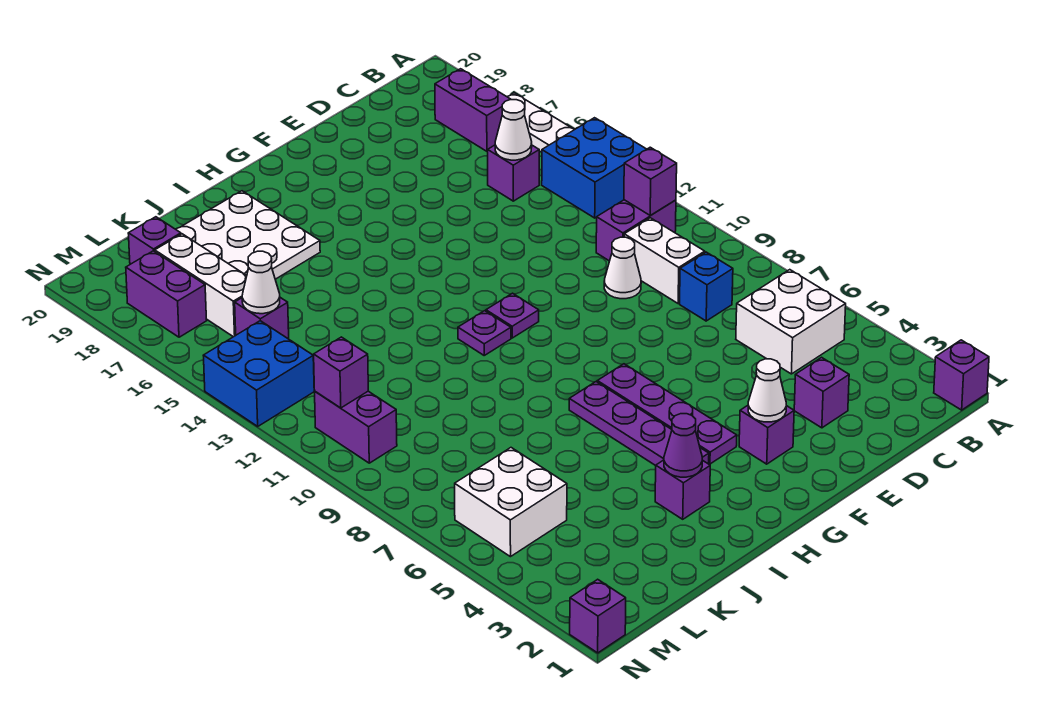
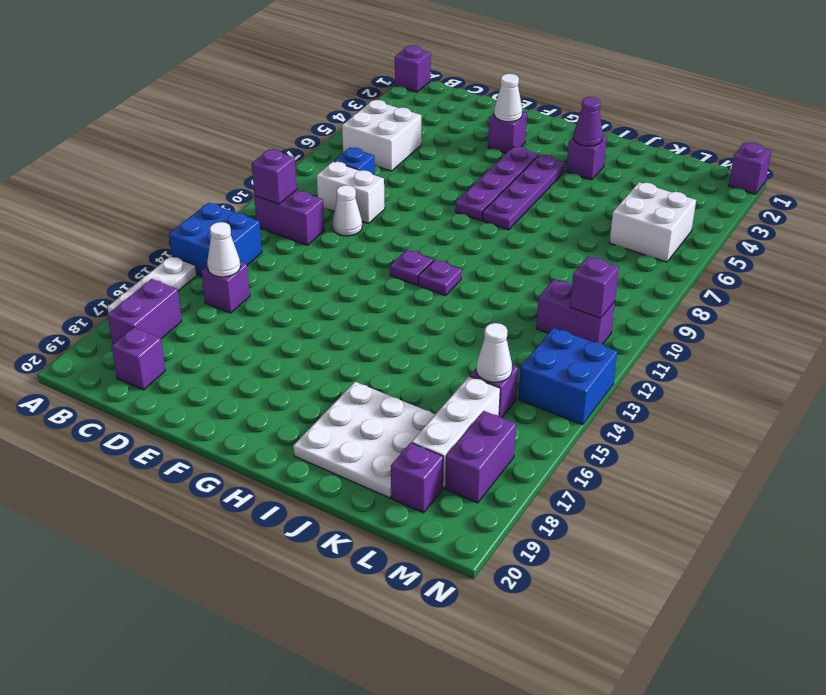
white brick C9:C10 level 1 -> white brick C9:D9 level 1
purple brick D3 level 1 -> purple brick C19 level 1
purple brick M10:M11 level 1 -> purple brick L11:M11 level 1

